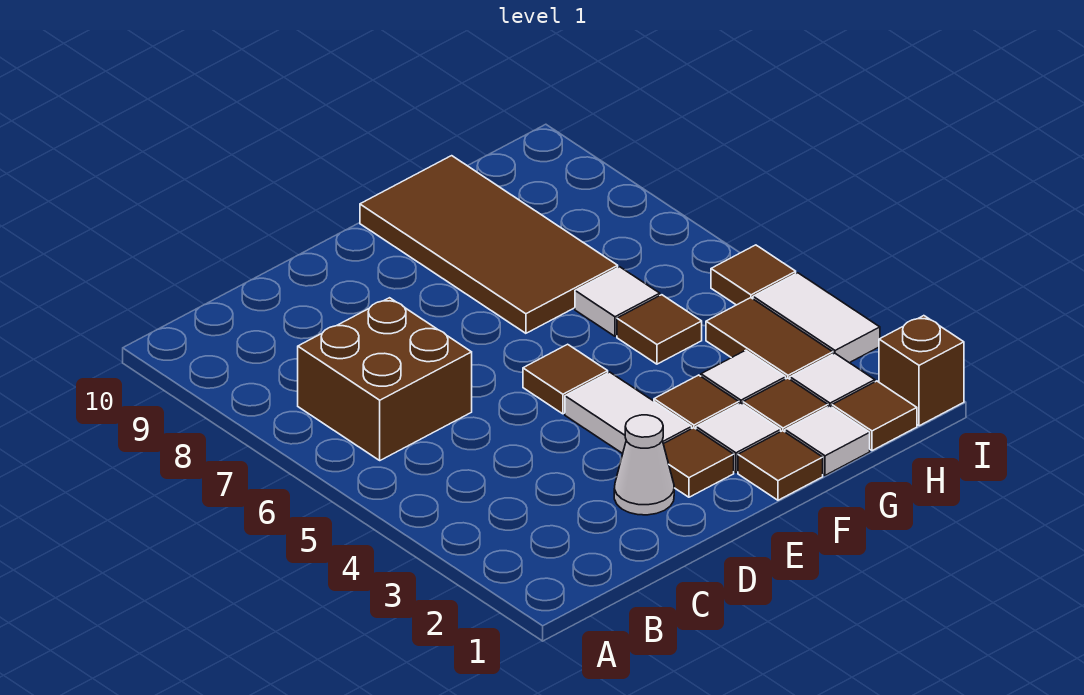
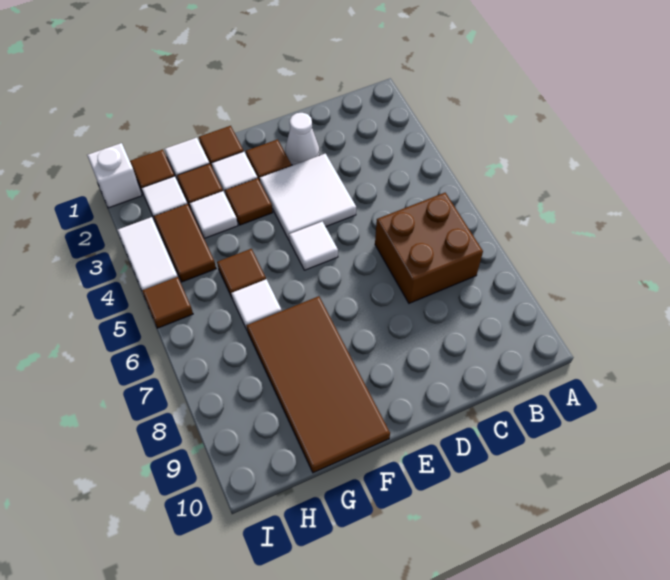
white tile E3:E4 level 1 -> white tile D3:E4 level 1
brown tile E5 level 1 -> white tile E5 level 1
brown brick I1 level 1 -> white brick I1 level 1

